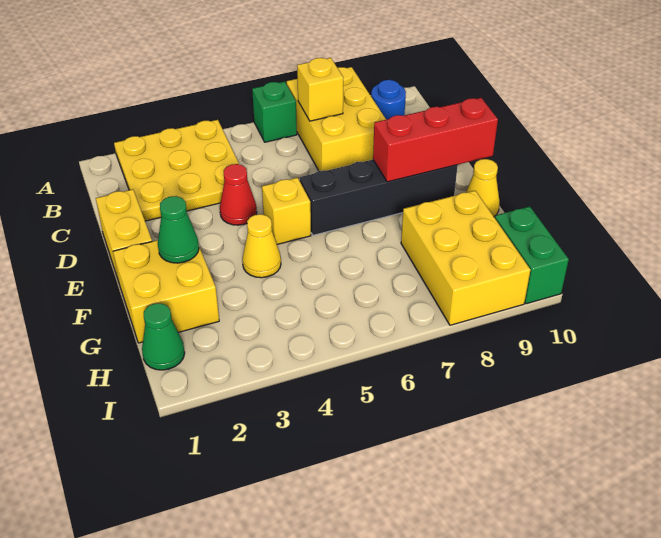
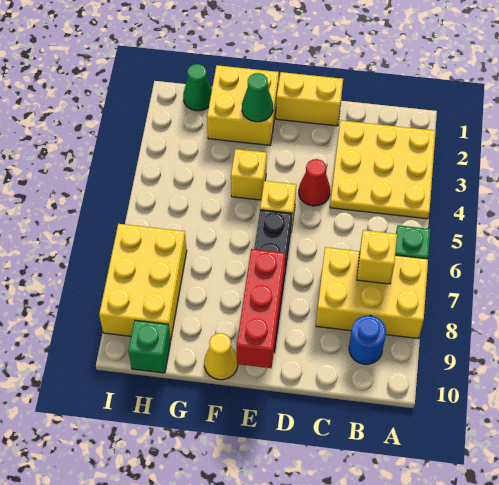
yellow cone F4 level 1 -> yellow brick F4 level 1
yellow brick G8:I9 level 1 -> yellow brick H7:I9 level 1
green brick H10:I10 level 1 -> green brick H10 level 1

